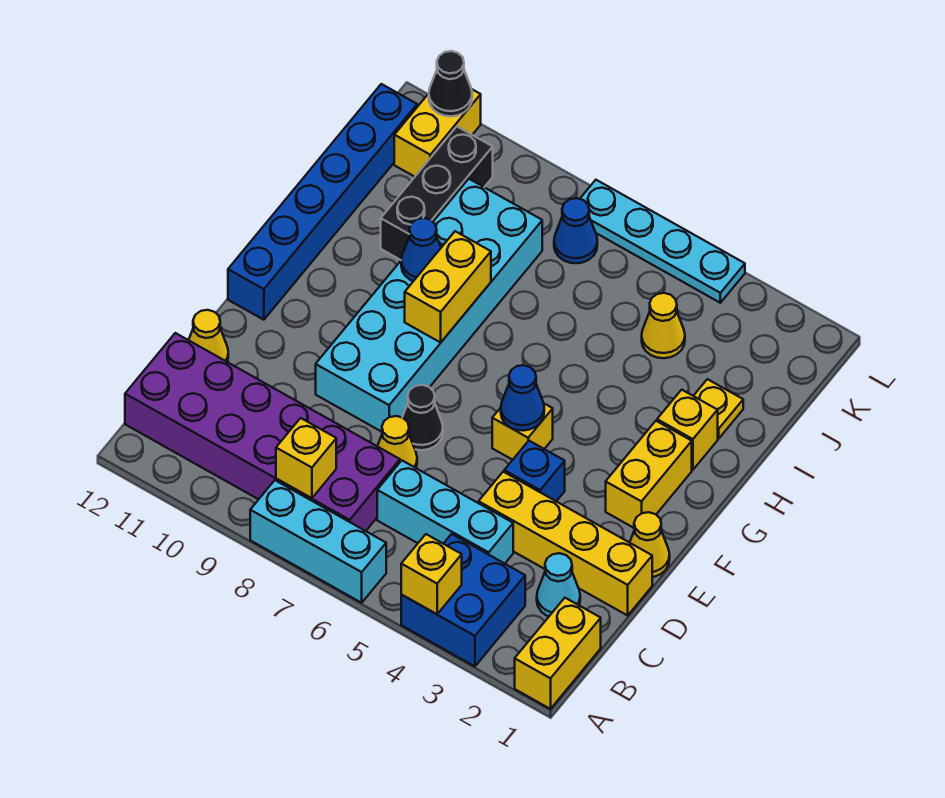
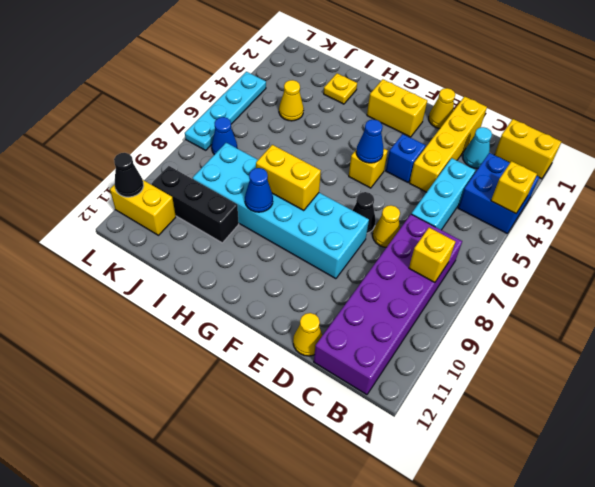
cyan brick A6:A8 level 1 -> none
blue brick F12:K12 level 1 -> none
yellow brick H2 level 1 -> none

